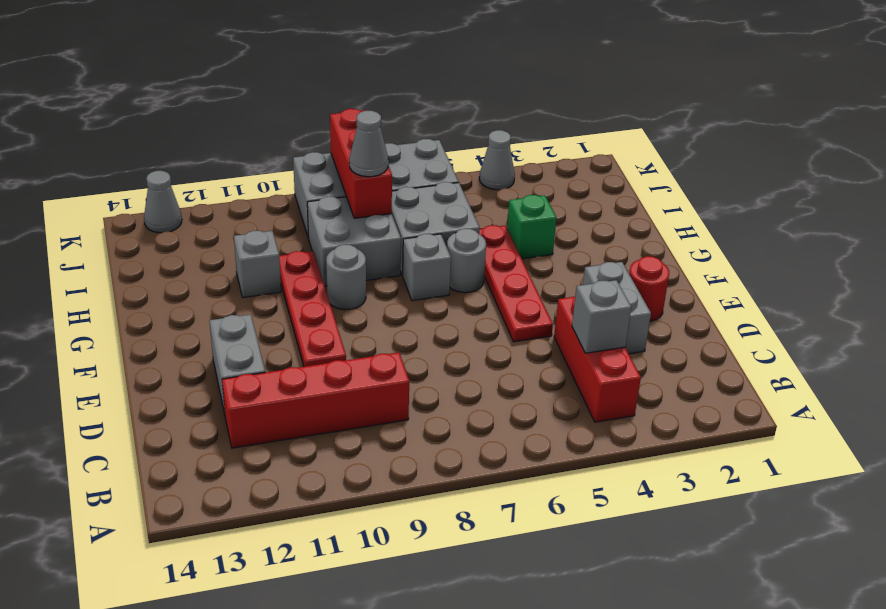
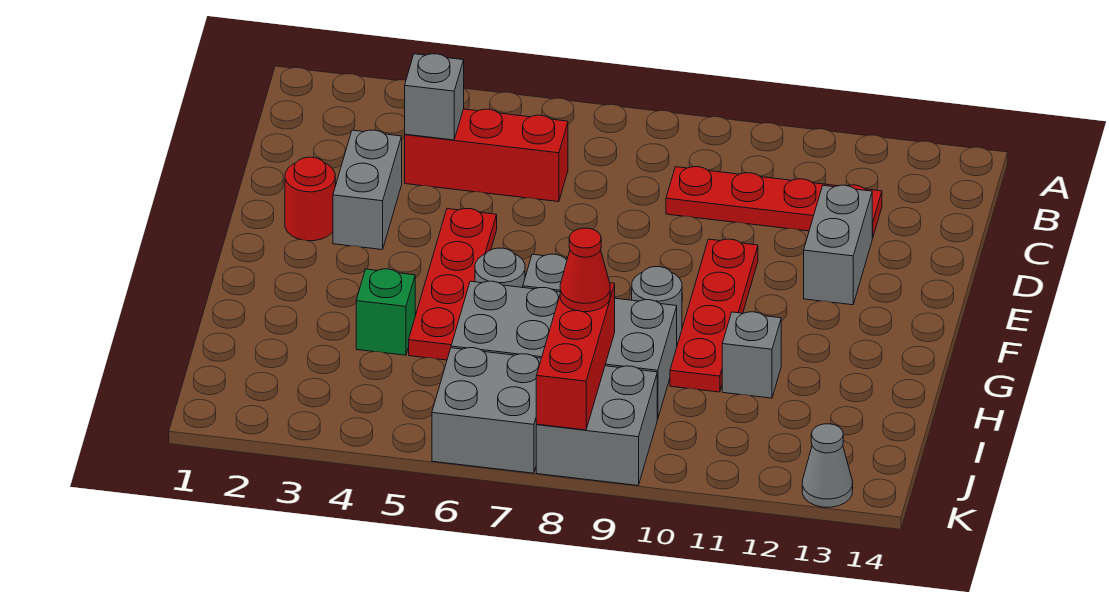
red brick B4:D4 level 1 -> red brick C4:C6 level 1
red brick C9:C12 level 1 -> red plate C9:C12 level 1
grey cone I8 level 3 -> red cone I8 level 3
grey cone K4 level 1 -> none

